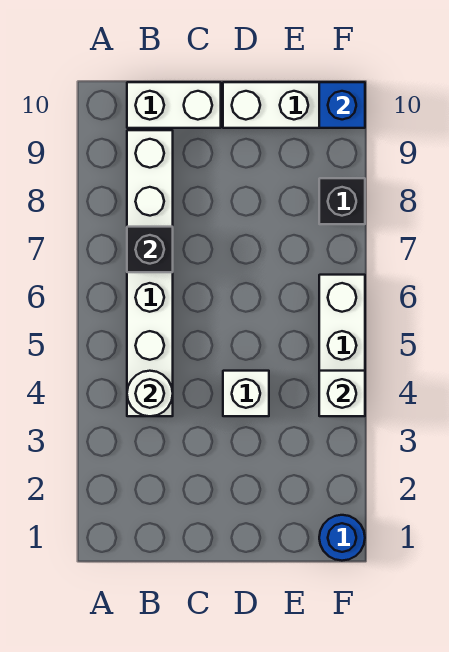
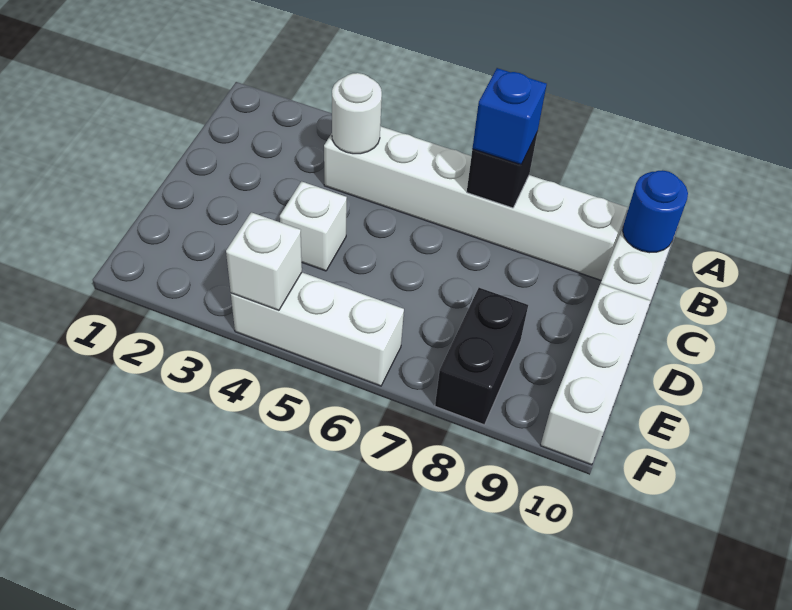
blue round brick F1 level 1 -> blue round brick B10 level 2
black brick F8 level 1 -> black brick E8:F8 level 1
blue brick F10 level 2 -> blue brick B7 level 3

